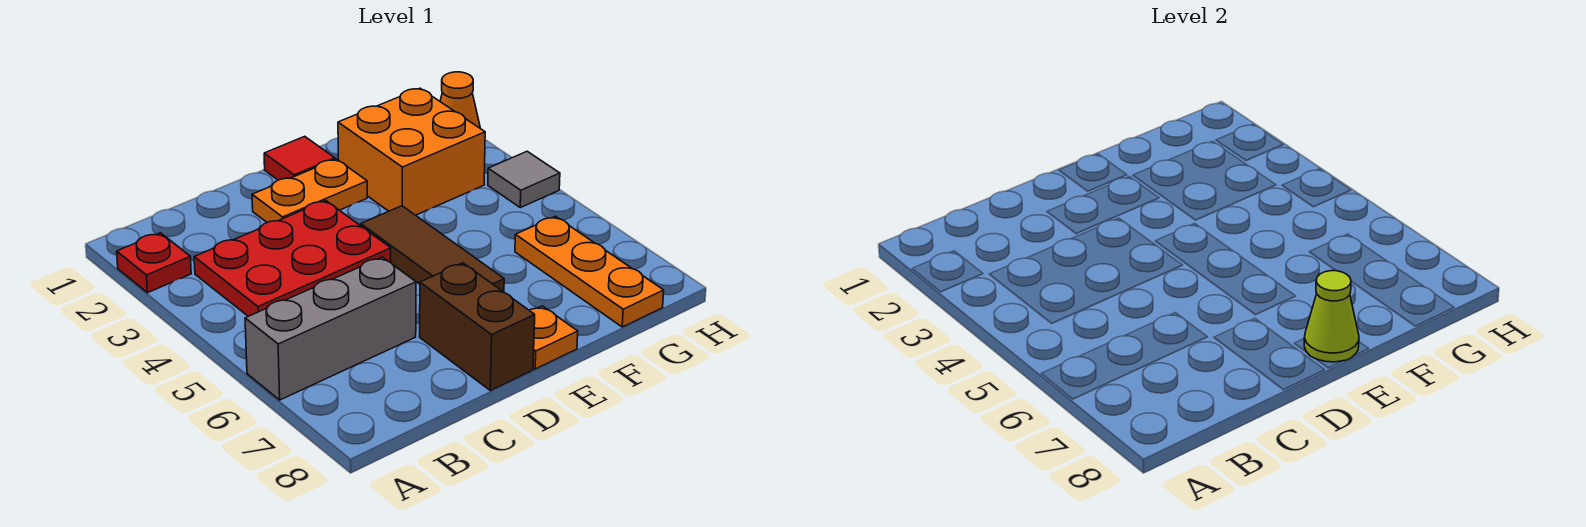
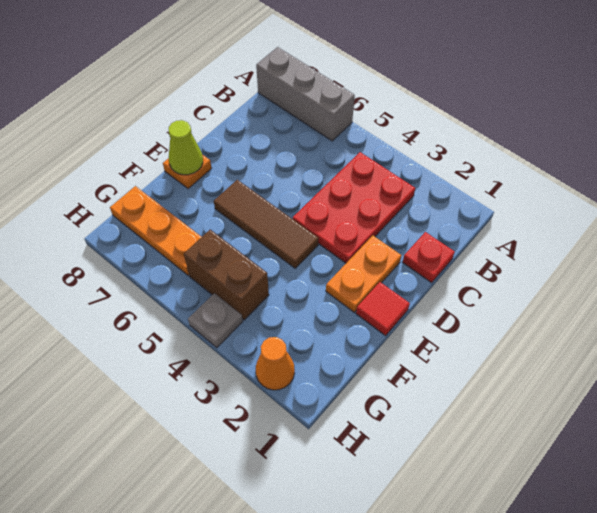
red plate A2 level 1 -> red plate C1 level 1
grey brick A6:C6 level 1 -> grey brick A6:A8 level 1
brown brick D7:D8 level 1 -> brown brick G4:G5 level 1
orange brick F2:G3 level 1 -> none
grey tile H4 level 1 -> grey plate H4 level 1

